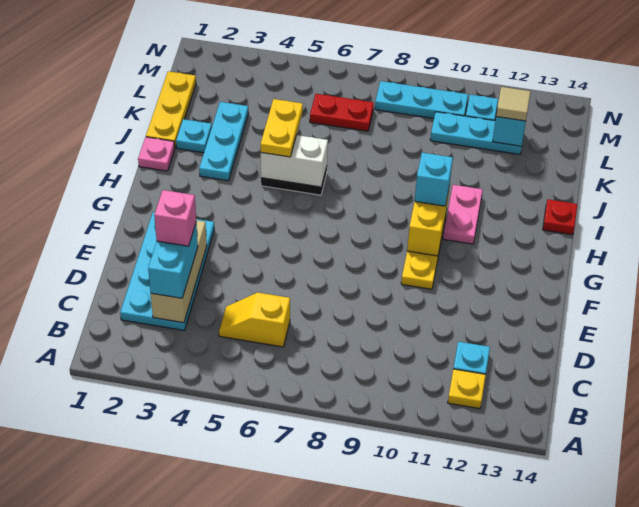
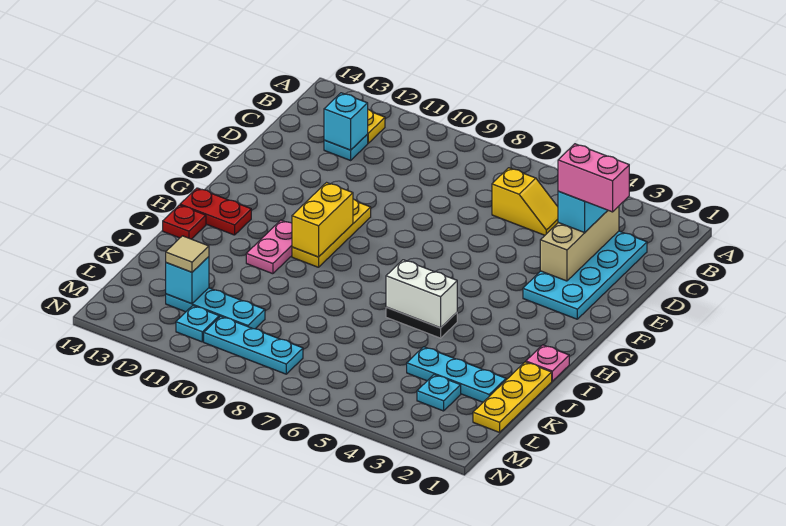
pink brick D3 level 4 -> pink brick D2:D3 level 4
cyan brick H10 level 3 -> cyan brick C12 level 2
cyan plate I3:K3 level 1 -> cyan plate K2:K4 level 1
yellow plate I5:J5 level 3 -> none
cyan plate J2 level 1 -> cyan plate L3 level 1
red plate L6:L7 level 1 -> red plate H13:H14 level 1

